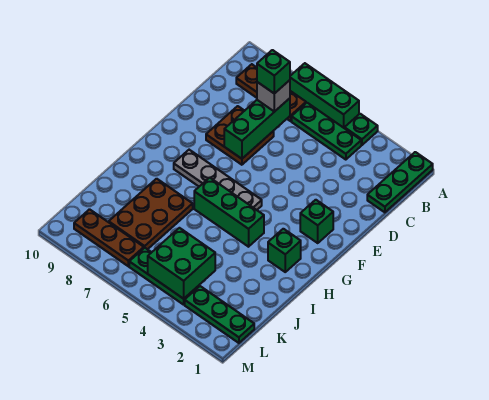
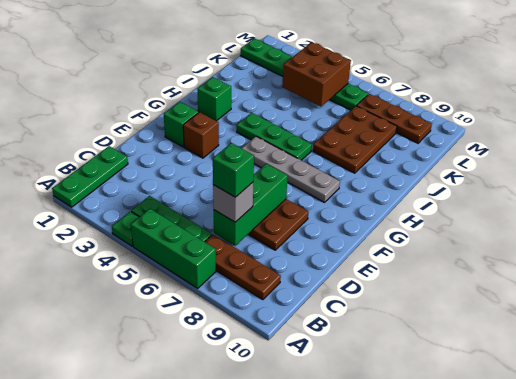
none -> brown brick F3 level 1
green brick H4:H6 level 1 -> green plate H4:H6 level 1
green brick K4:L5 level 2 -> brown brick K4:L5 level 2

